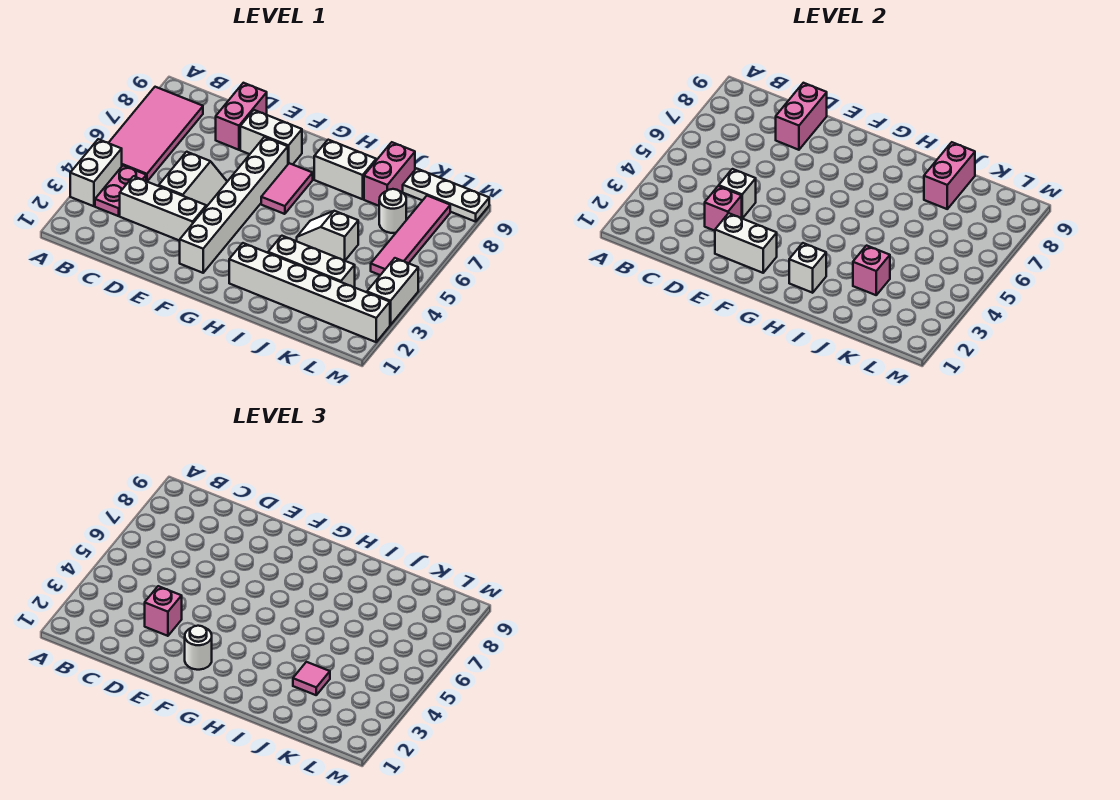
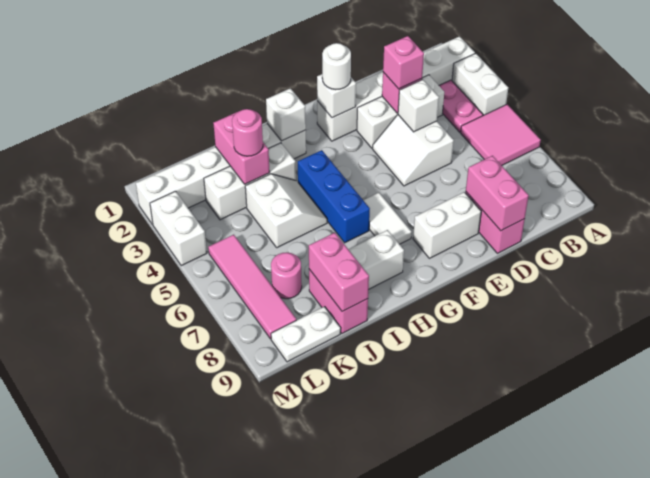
pink tile A5:B8 level 1 -> pink tile A5:B6 level 1
white brick E2:F2 level 2 -> white brick F2 level 2
white brick F2:F7 level 1 -> white brick A2:F2 level 1
pink tile G6:G7 level 1 -> white tile G6:G7 level 1
none -> blue brick H4:H6 level 1
white slope I5:J5 level 1 top J -> white slope I4:J5 level 1 top J
pink brick J3 level 2 -> pink brick J2:J3 level 2
pink tile J3 level 3 -> pink round brick J3 level 3
white round brick K7 level 1 -> pink round brick K7 level 1
white plate K9:M9 level 1 -> white plate K9:L9 level 1

